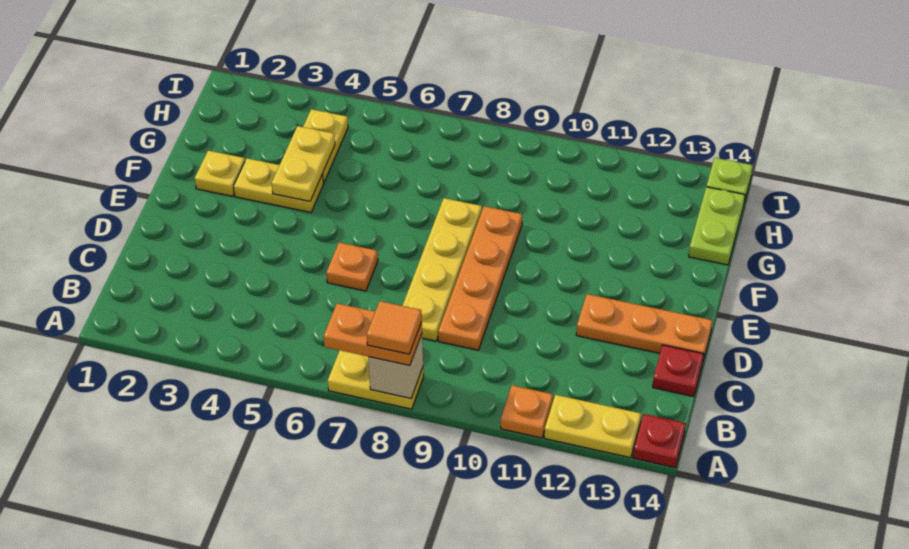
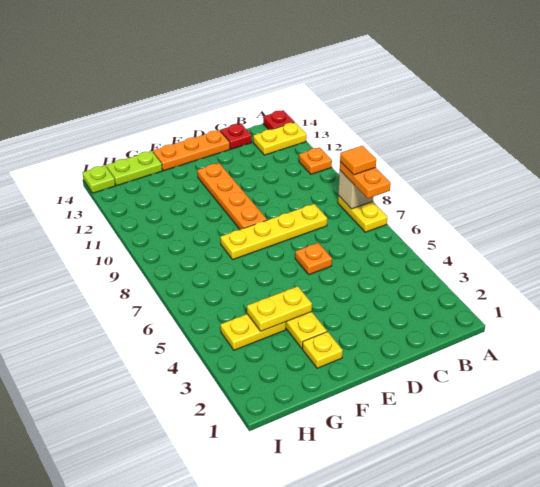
yellow plate A12:A13 level 1 -> yellow plate A13:B13 level 1
orange plate C9:F9 level 1 -> orange plate E9:E12 level 1
orange plate D12:D14 level 1 -> orange plate D14:F14 level 1

